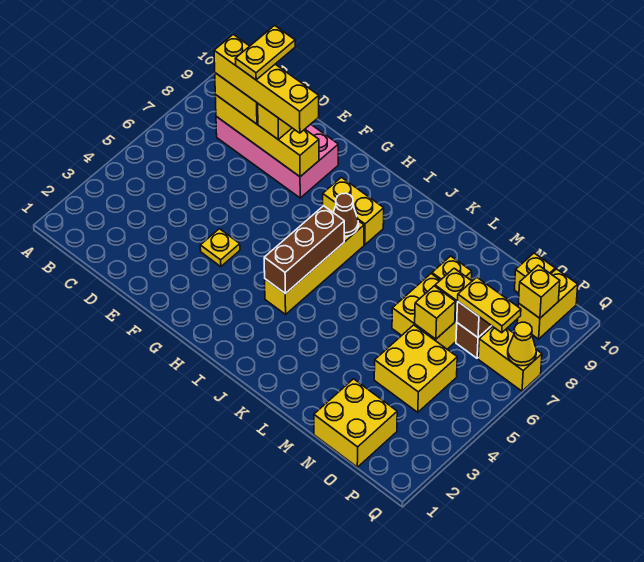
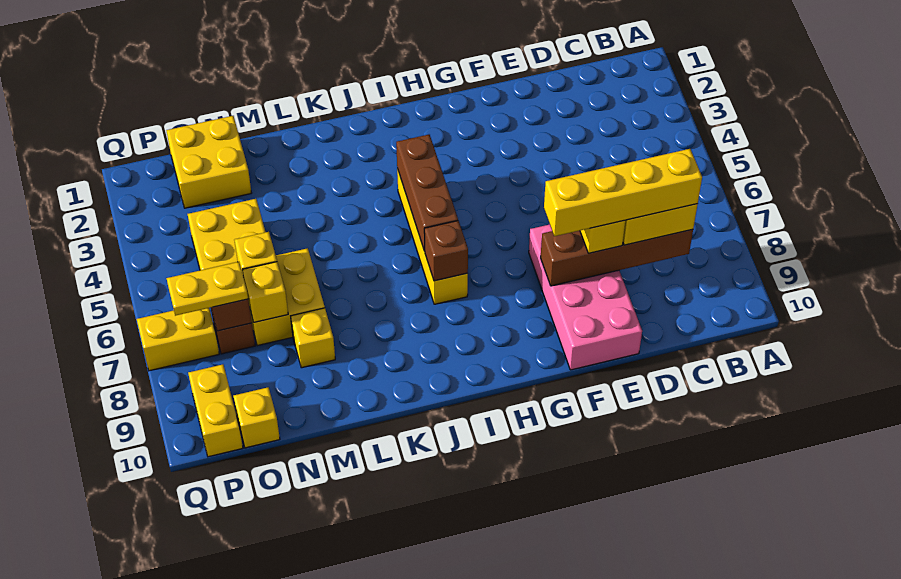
pink brick C8:F9 level 1 -> pink brick E7:F10 level 1
yellow brick C8:F8 level 2 -> brown brick C8:F8 level 2
yellow plate D8:D9 level 5 -> none
yellow plate F4 level 1 -> none
yellow brick H8:I8 level 1 -> none
brown cone I7 level 2 -> brown brick I7 level 2
yellow brick P9 level 2 -> none
yellow cone Q7 level 2 -> none

